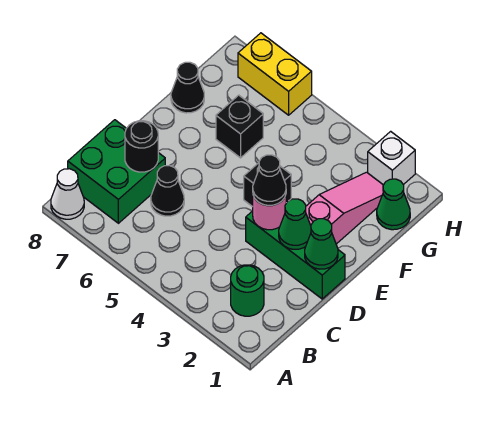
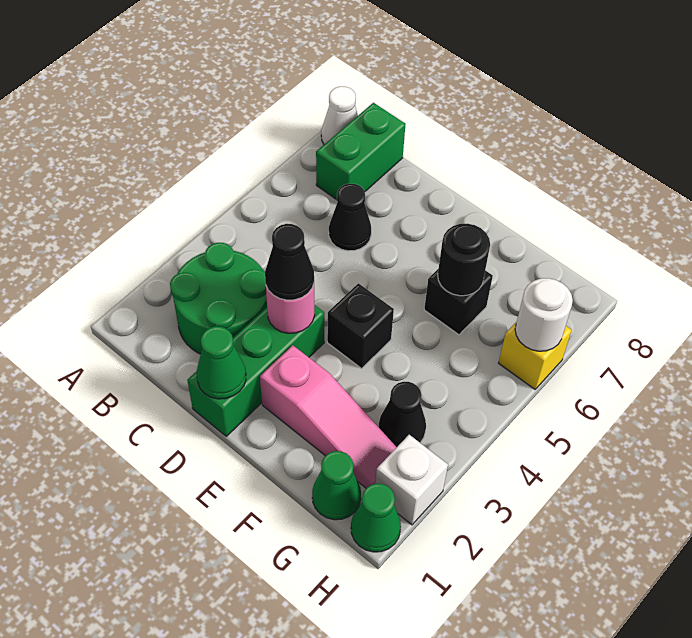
green round brick B2 level 1 -> green round brick B2:C3 level 1
green brick B7:C8 level 1 -> green brick B7:B8 level 1
black round brick C7 level 2 -> black round brick F6 level 2
green cone D2 level 2 -> green cone H1 level 1
black cone F8 level 1 -> black cone G3 level 1
yellow brick H6:H7 level 1 -> yellow brick H6 level 1
none -> white round brick H6 level 2

